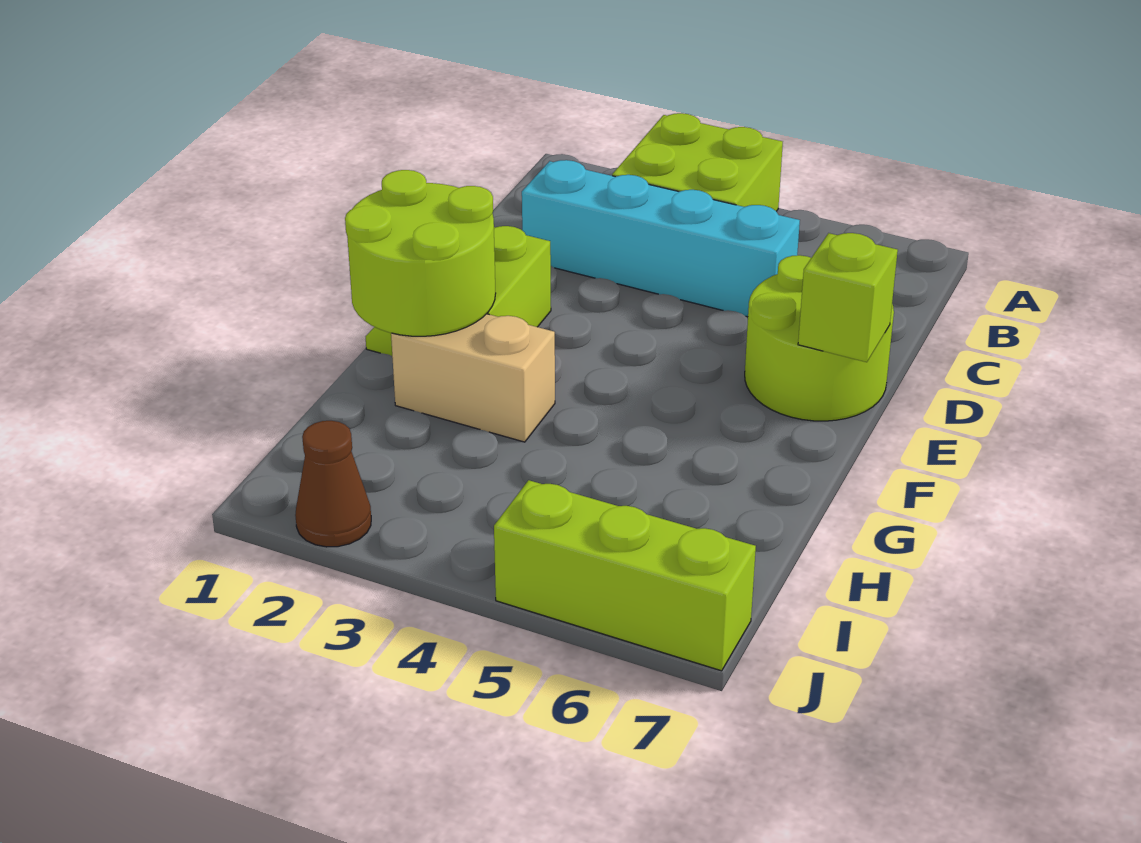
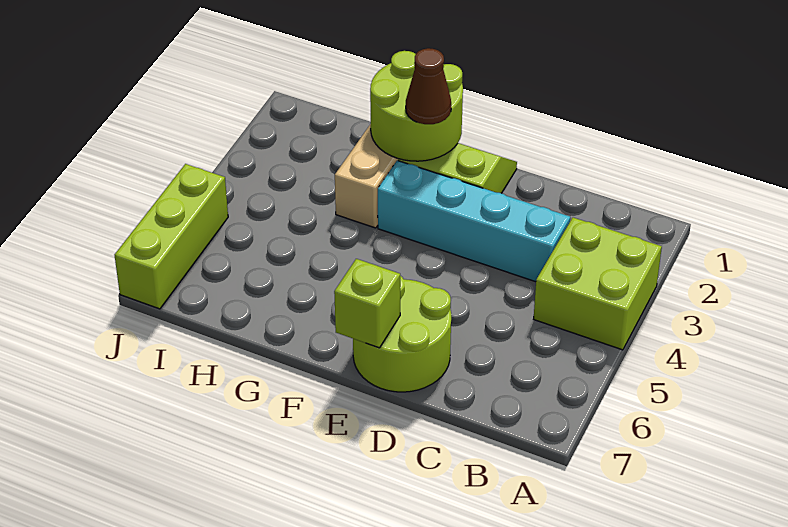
cyan brick C2:C5 level 1 -> cyan brick C3:F3 level 1
brown cone J2 level 1 -> brown cone F2 level 3

